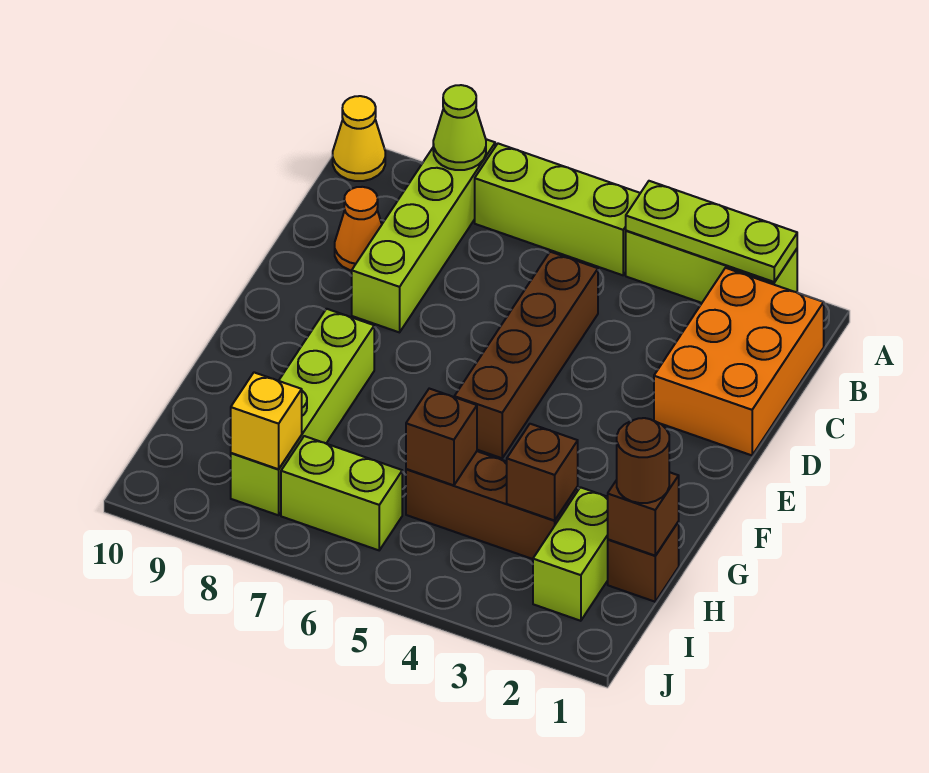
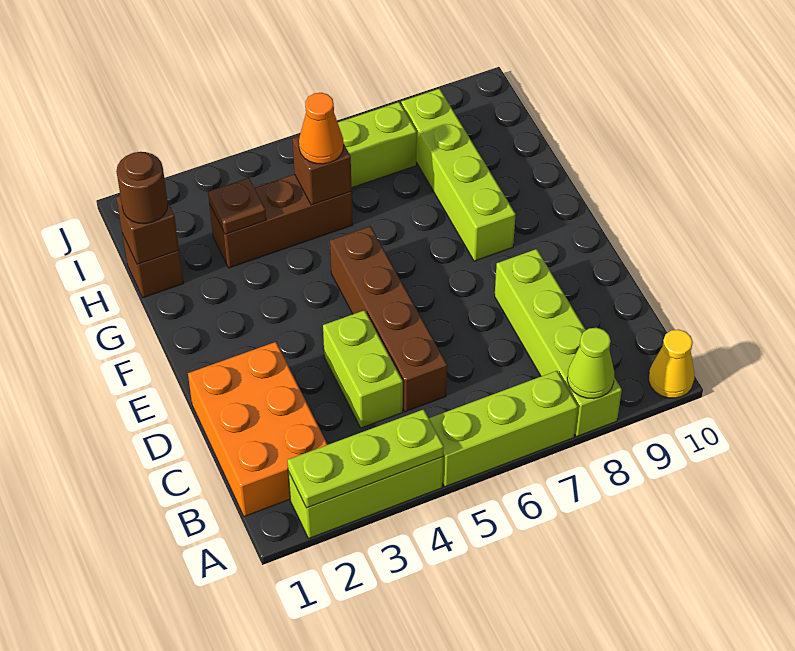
orange cone C9 level 1 -> orange cone H5 level 3
lime brick H2:I2 level 1 -> lime brick C4:D4 level 1
brown brick H3 level 2 -> brown plate H3 level 2
yellow brick I8 level 2 -> none

